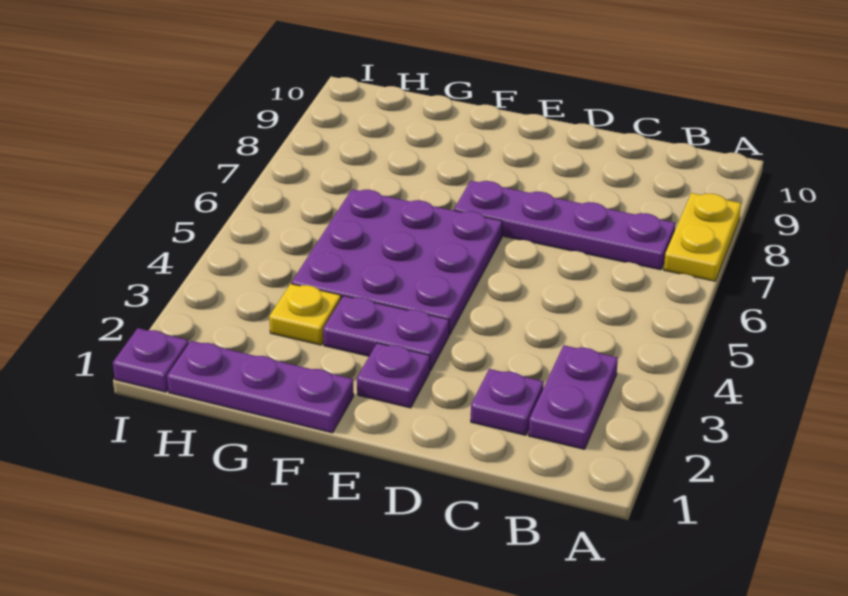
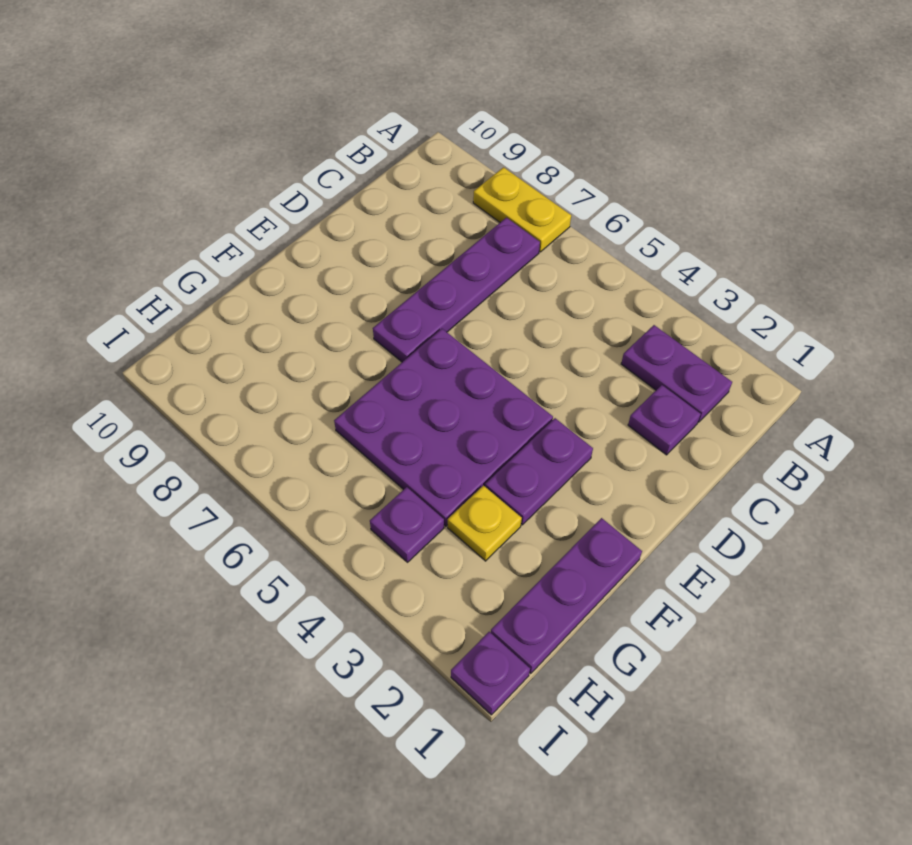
purple plate E2 level 1 -> purple plate H4 level 1

